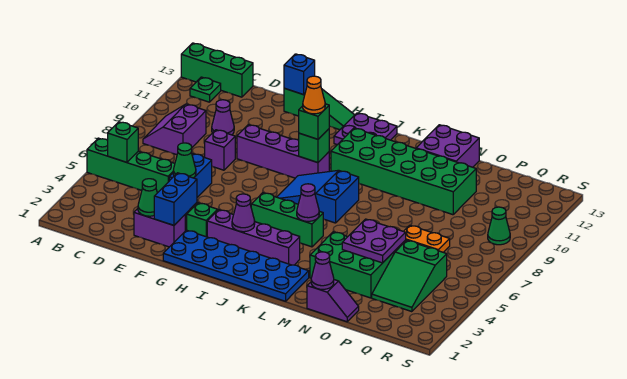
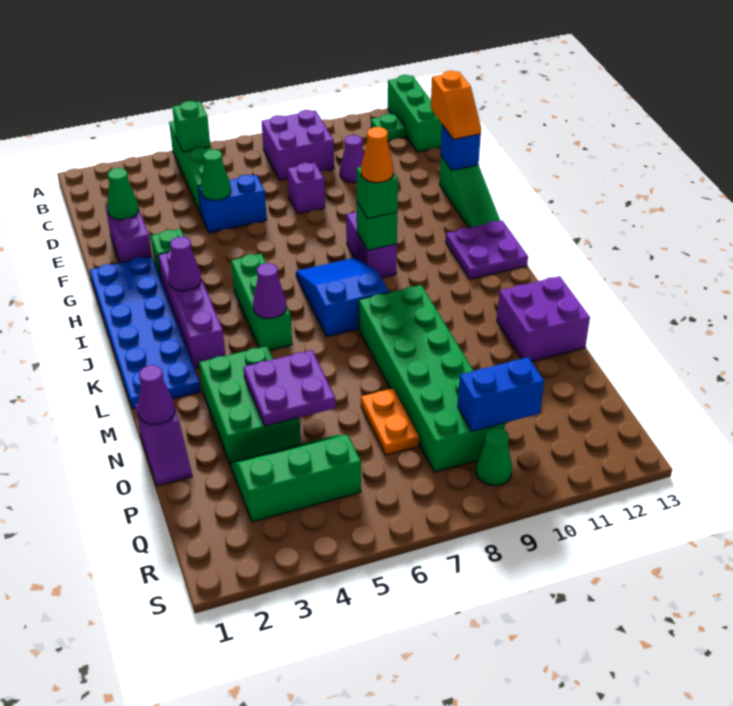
purple slope B8:C9 level 1 top C -> purple brick B8:C9 level 1
none -> orange slope E13:F13 level 3 top E
blue brick F2:F3 level 2 -> blue brick Q9:Q10 level 2
purple brick F9:I9 level 1 -> purple brick H9:I9 level 1
green brick J10:O11 level 1 -> green brick L8:Q9 level 1
green slope P3:Q5 level 1 top 5 -> green slope P3:Q5 level 1 top Q

